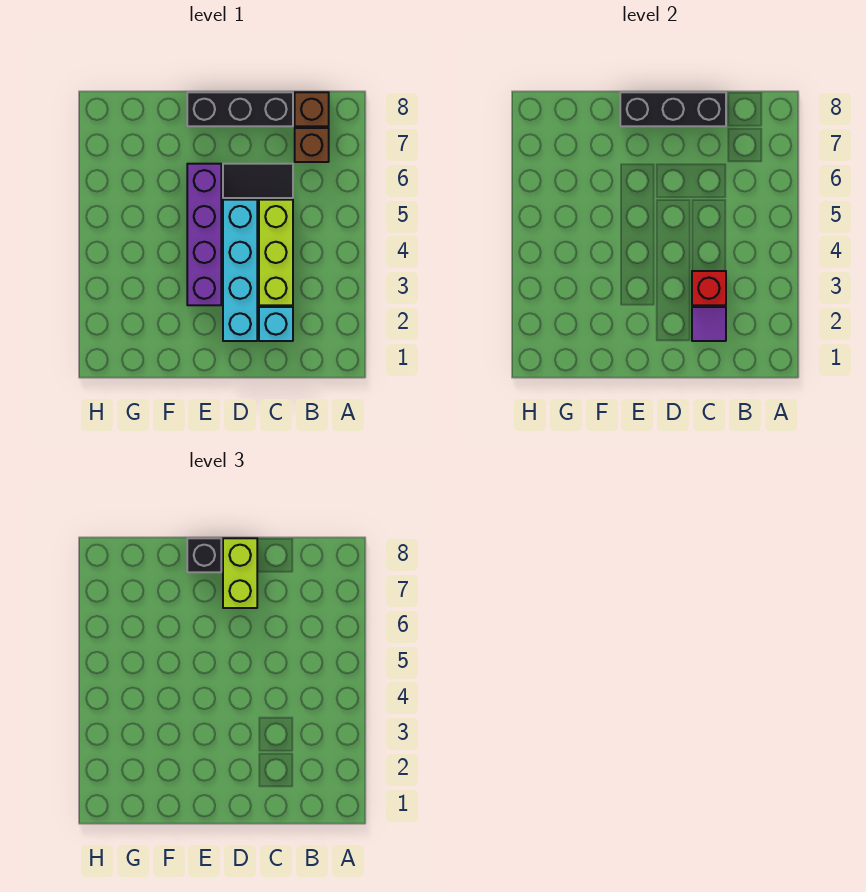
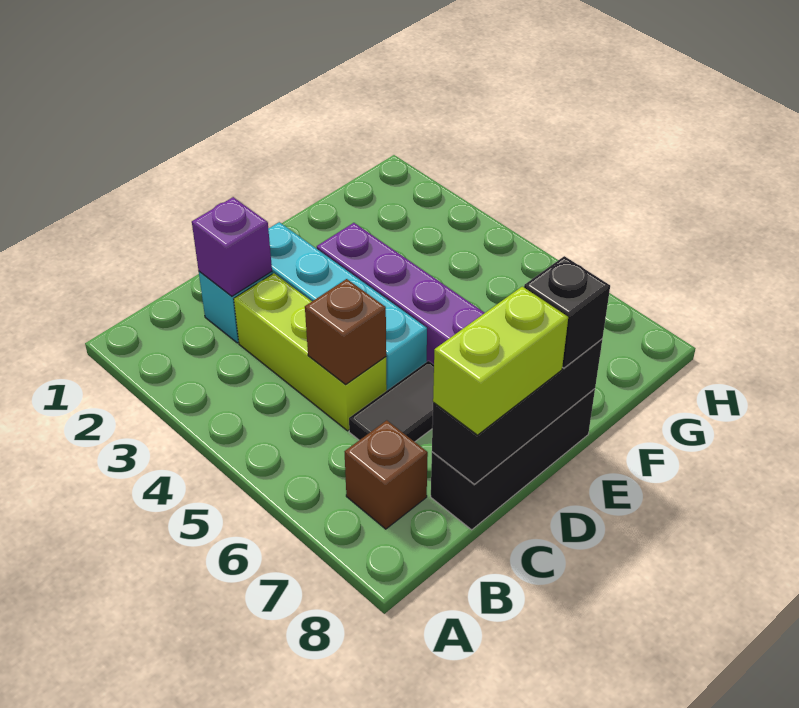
brown brick B8 level 1 -> brown brick C5 level 2
purple tile C2 level 2 -> purple brick C2 level 2
red brick C3 level 2 -> none
lime brick D7:D8 level 3 -> lime brick C8:D8 level 3

